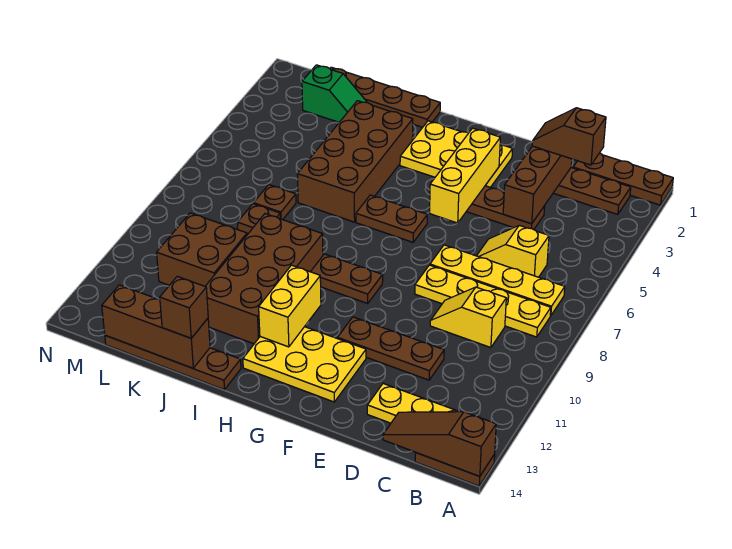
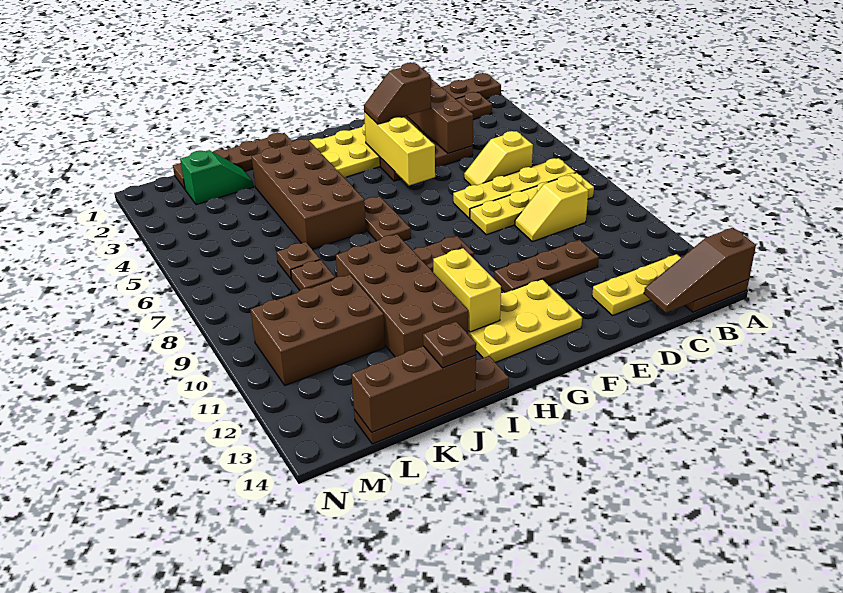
brown slope C2:D2 level 3 top C -> brown slope E3:F3 level 3 top E
brown plate G6:H6 level 1 -> brown plate H6:H7 level 1
brown brick J14 level 3 -> brown plate J14 level 3
brown brick K10:L11 level 1 -> brown brick K10:M11 level 1

